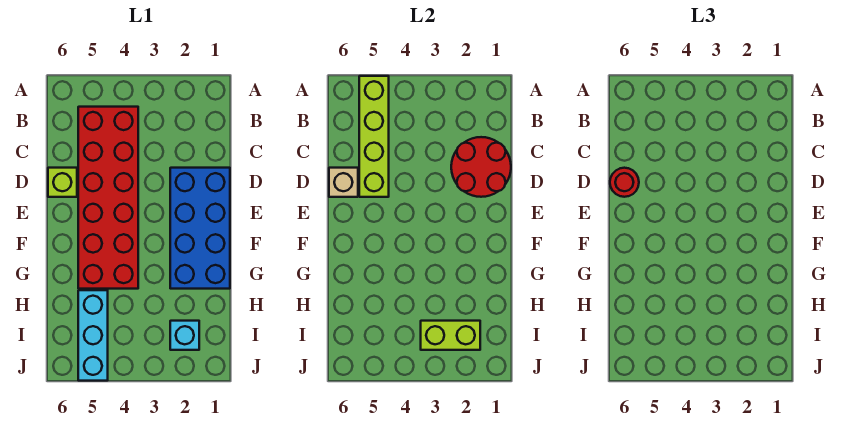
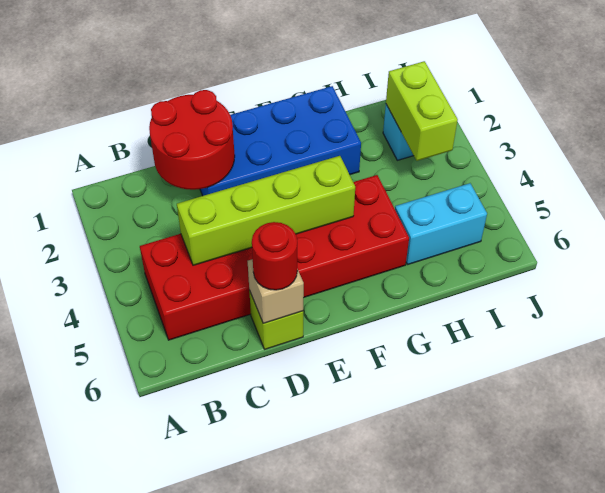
lime brick A5:D5 level 2 -> lime brick C4:F4 level 2
cyan brick H5:J5 level 1 -> cyan brick H5:I5 level 1

